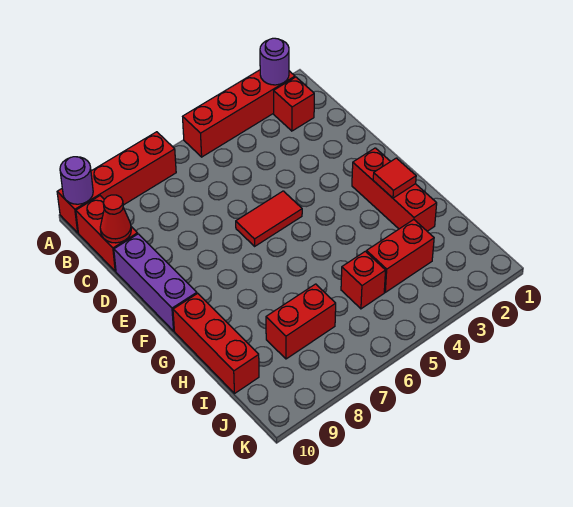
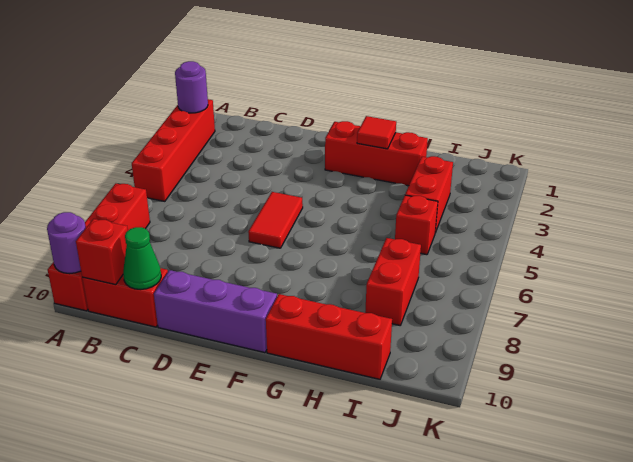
red brick B2 level 1 -> red brick B10 level 2
red cone C10 level 2 -> green cone C10 level 2

